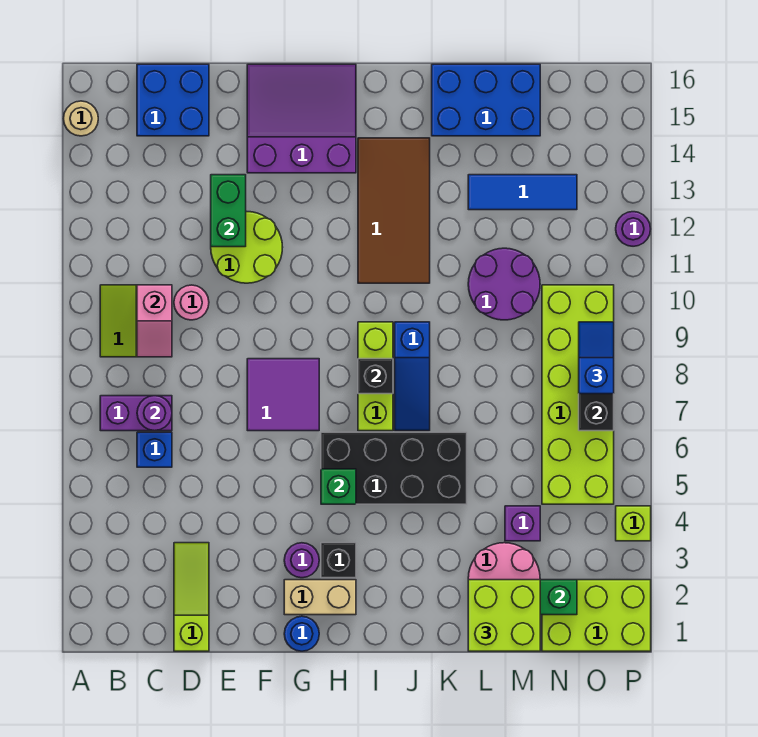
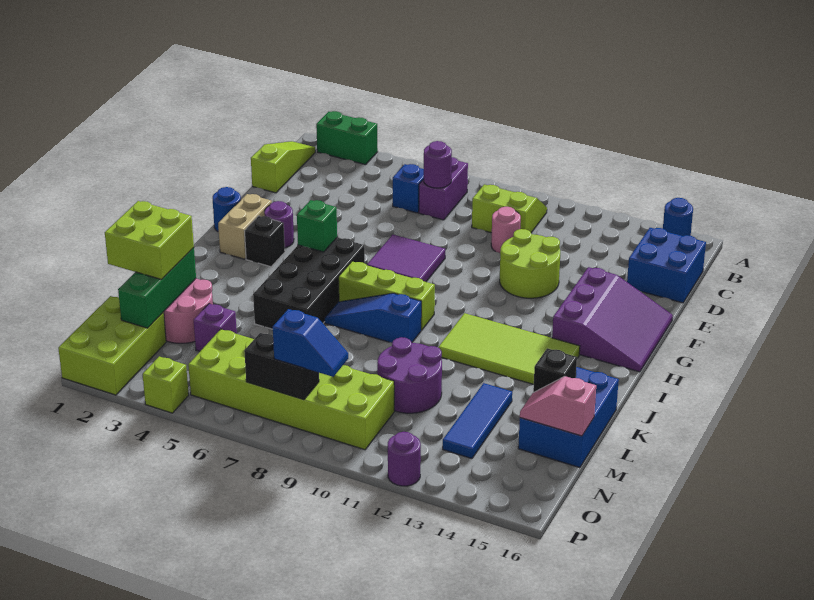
tan round brick A15 level 1 -> blue round brick A15 level 1
pink slope C9:C10 level 2 top 10 -> pink slope M15:M16 level 2 top 16
lime slope D1:D3 level 1 top 1 -> lime slope B1:D1 level 1 top D
green brick E12:E13 level 2 -> green brick A2:A3 level 1
black brick I8 level 2 -> black brick L15 level 2
brown tile I11:J14 level 1 -> lime tile I11:J14 level 1

